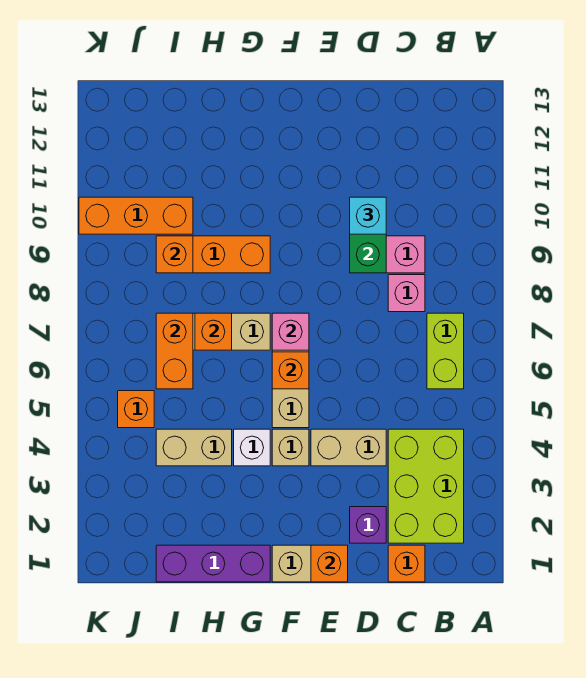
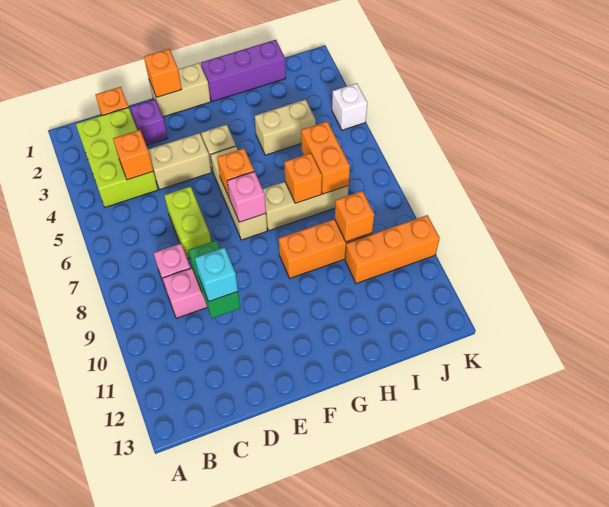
lime brick B6:B7 level 1 -> lime brick D6:D7 level 1
white brick G4 level 1 -> white brick K4 level 1
orange brick J5 level 1 -> orange brick C4 level 2

